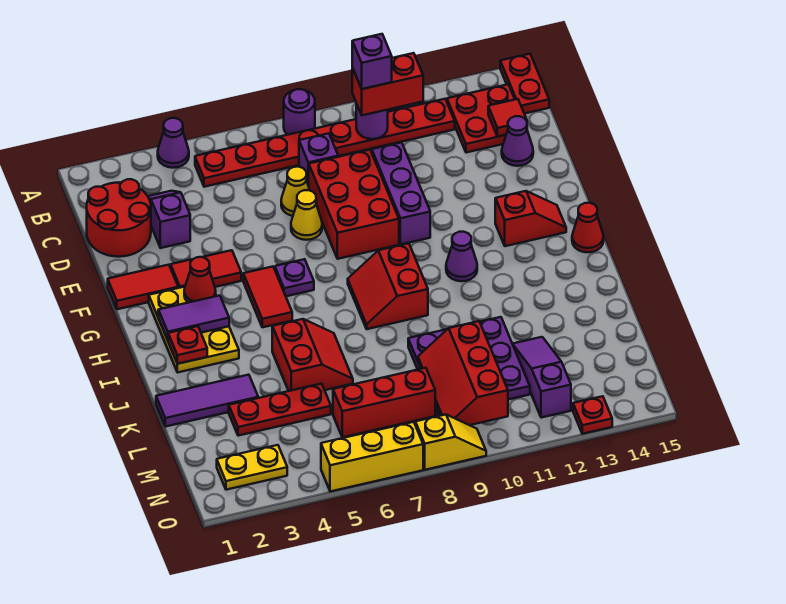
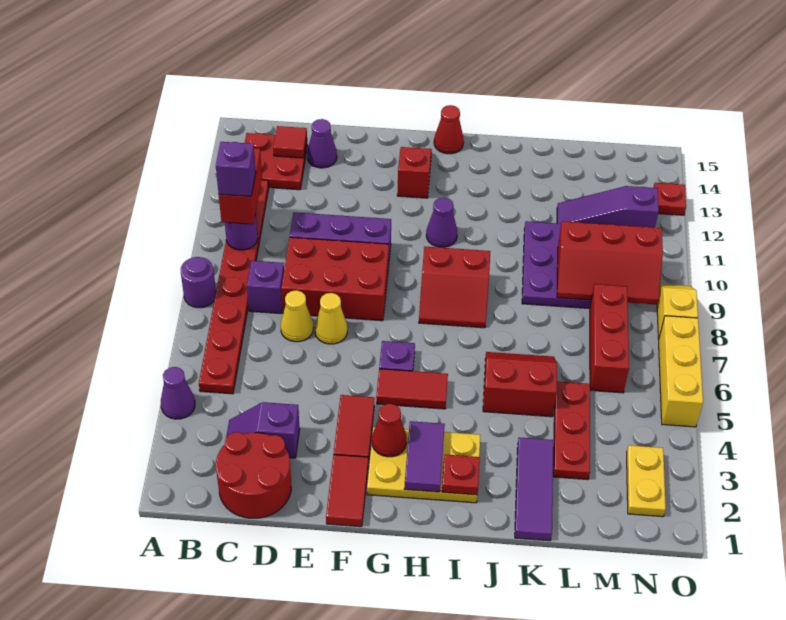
red plate A15:B15 level 1 -> none

